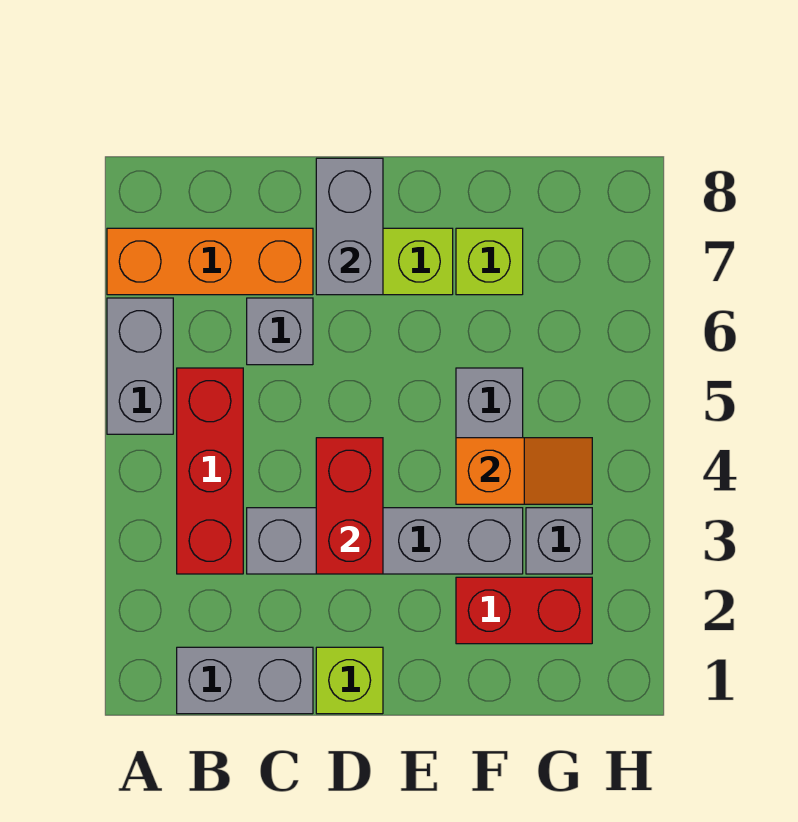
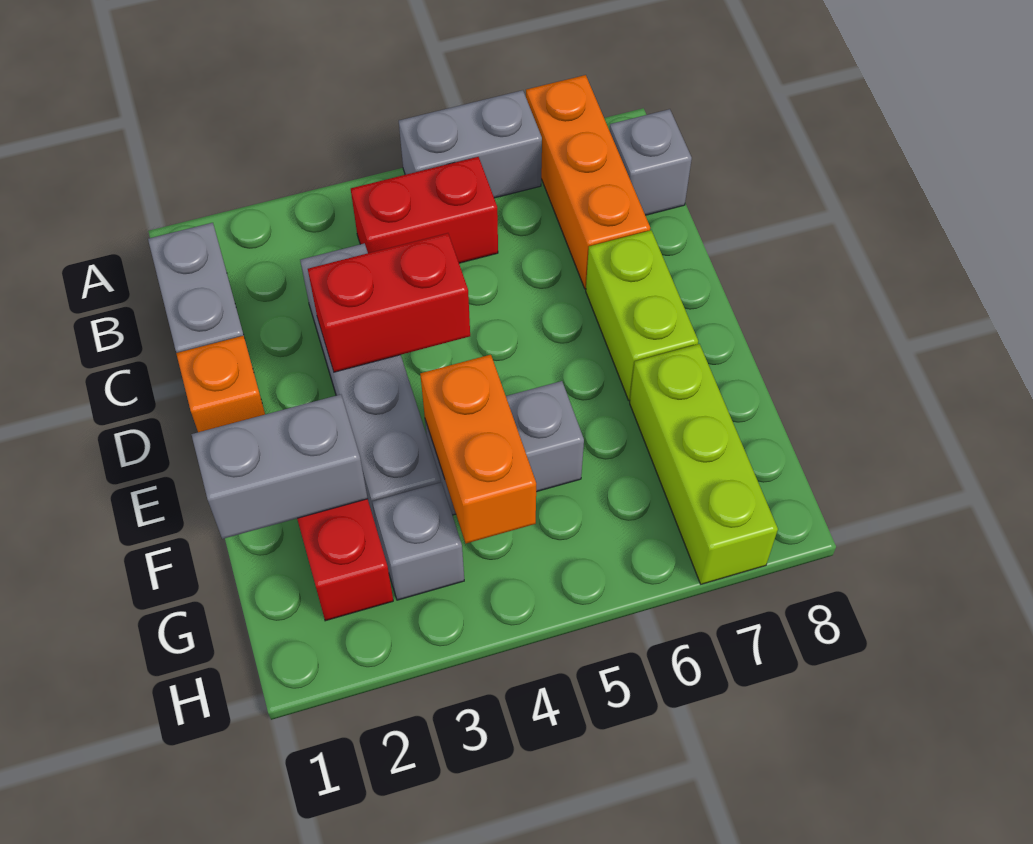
red brick B3:B5 level 1 -> red brick B4:B5 level 1
grey brick C6 level 1 -> grey brick B8 level 1
lime brick D1 level 1 -> orange brick D1 level 1
grey brick D7:D8 level 2 -> grey brick F1:F2 level 2
orange slope F4:G4 level 2 top F -> orange brick F4:G4 level 2
lime brick F7 level 1 -> lime brick F7:H7 level 1

